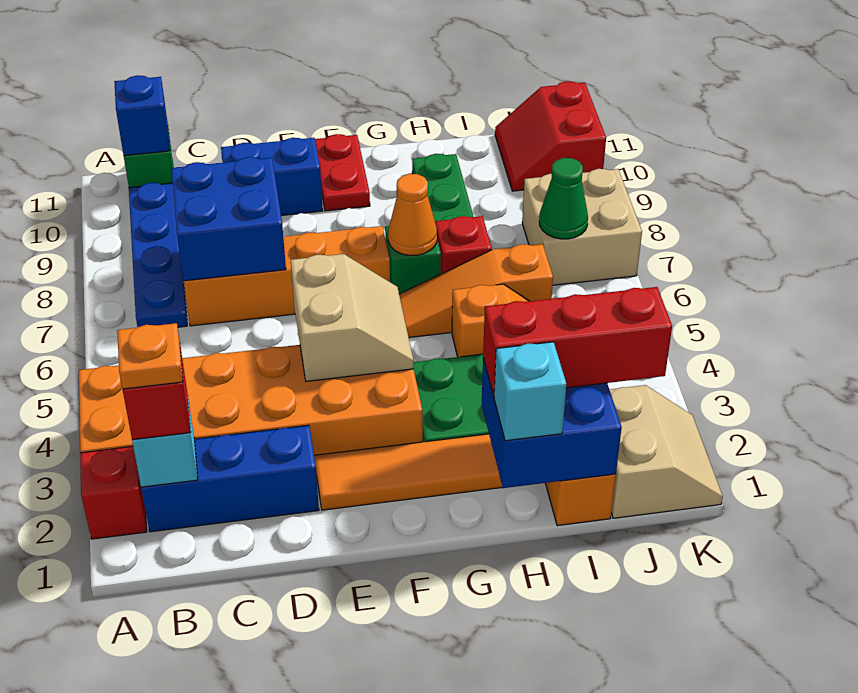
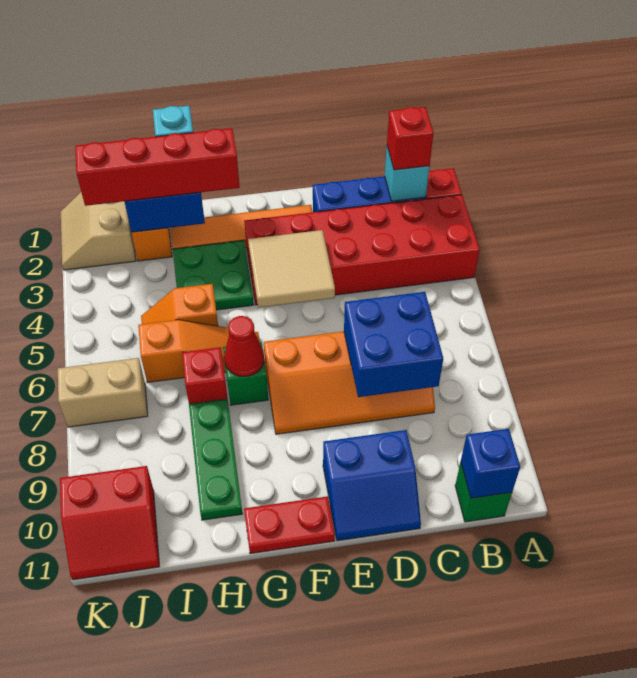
orange brick A3:F4 level 1 -> red brick A3:F4 level 1
orange plate B2 level 4 -> none
blue plate B7:B10 level 1 -> none
tan slope E4:F5 level 2 top E -> tan tile E4:F5 level 2
red plate F10:F11 level 1 -> red plate F11:G11 level 1
orange cone G7 level 2 -> red cone G7 level 2
red brick H2:J2 level 3 -> red brick G2:J2 level 3
tan brick J7:K8 level 1 -> tan brick J7:K7 level 1
green cone J7 level 2 -> none
red slope J10:K11 level 1 top K -> red slope J10:K11 level 1 top 10

